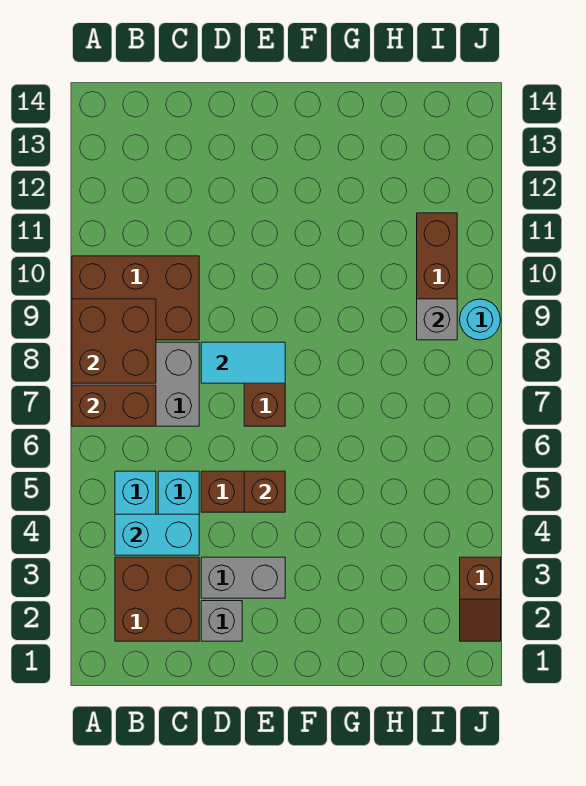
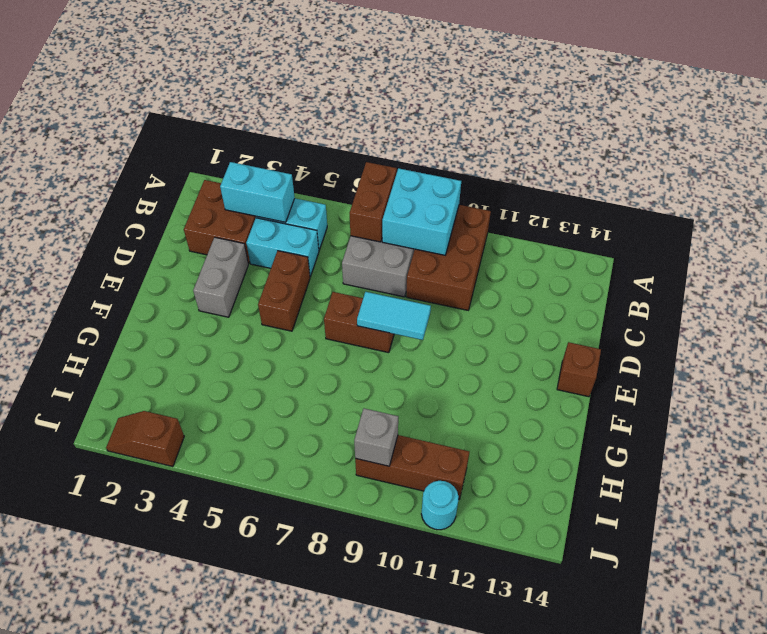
brown brick A8:B9 level 2 -> cyan brick A8:B9 level 2
cyan brick B4:C4 level 2 -> cyan brick B3:B4 level 2
grey brick D2 level 1 -> none
cyan tile D8:E8 level 2 -> cyan tile E8:E9 level 2
brown brick E5 level 2 -> brown brick E14 level 1
cyan round brick J9 level 1 -> cyan round brick J11 level 1

